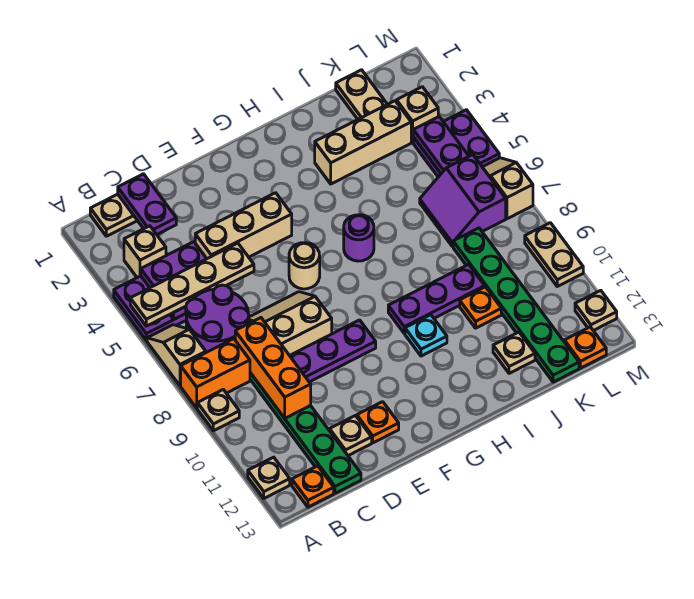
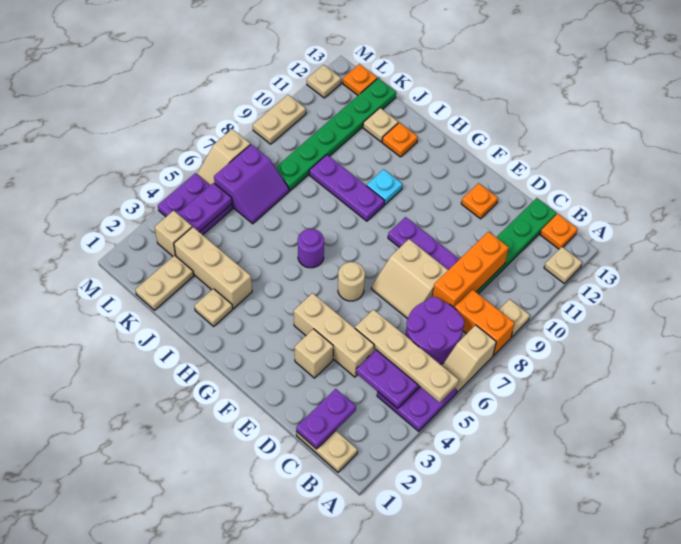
tan brick B3 level 1 -> tan brick E3 level 1
tan plate D12 level 1 -> tan plate I2 level 1
orange plate J10 level 1 -> orange plate I12 level 1

